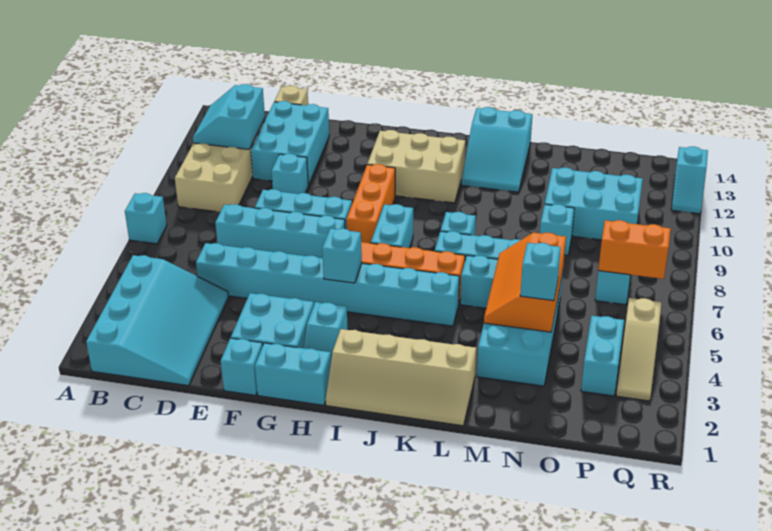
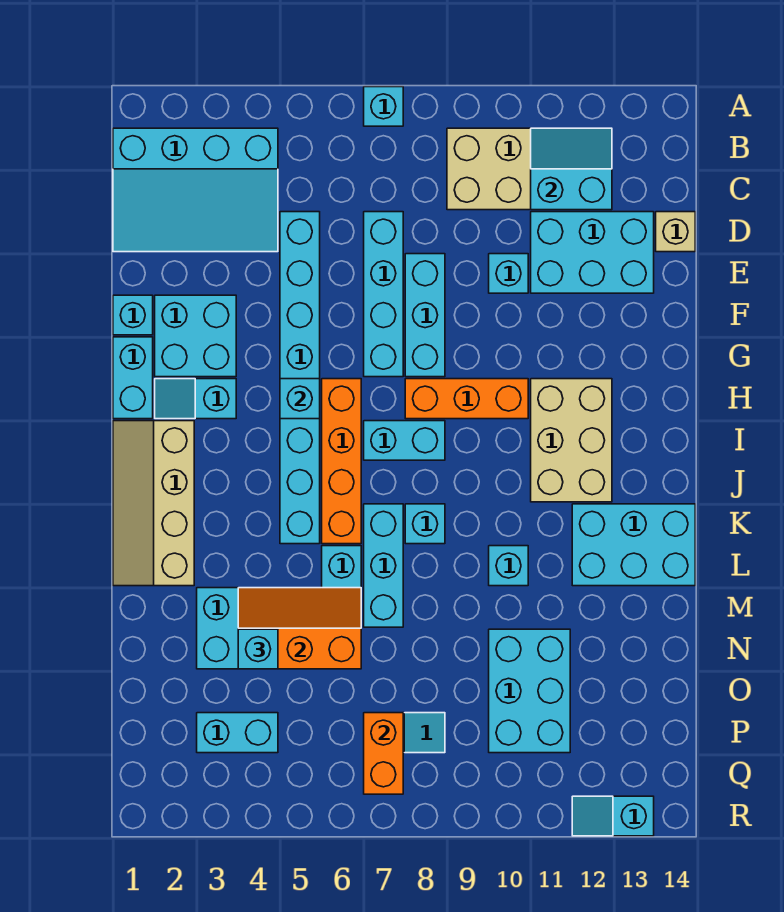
cyan slope K12:L14 level 1 top 14 -> cyan brick K12:L14 level 1
cyan brick N9 level 1 -> cyan brick L10 level 1
tan slope Q3:Q5 level 1 top 5 -> none

